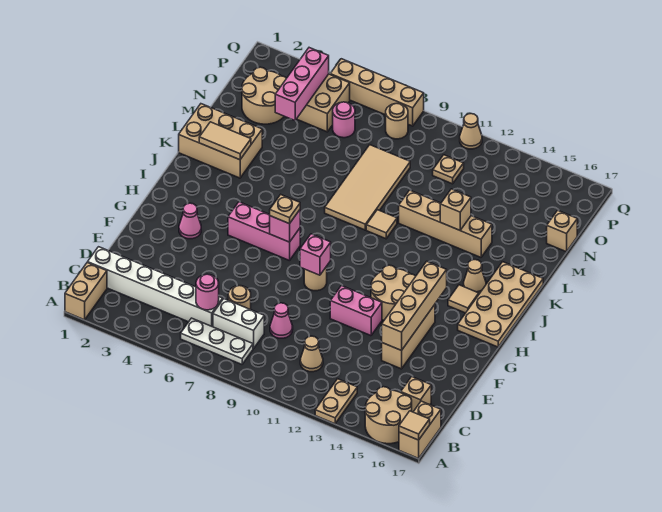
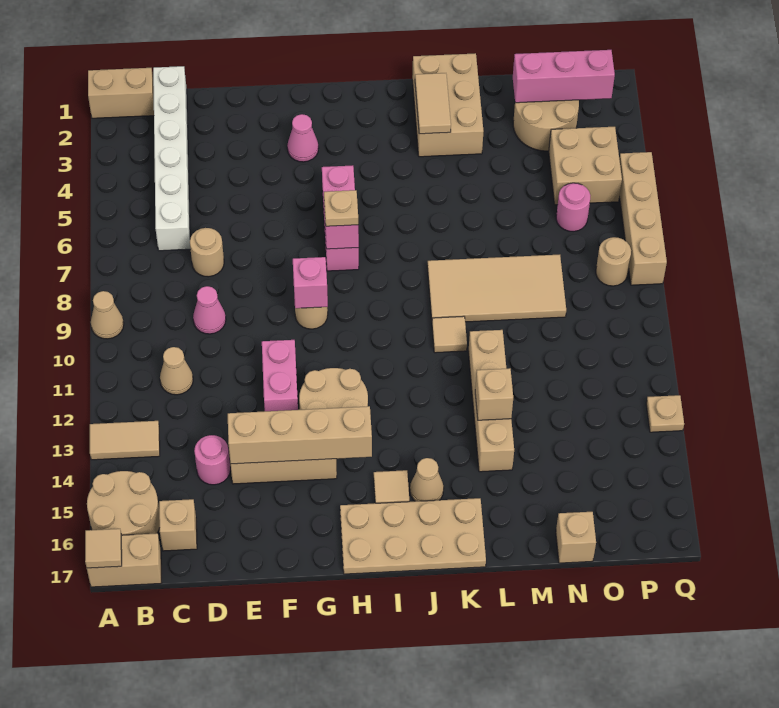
tan plate A13:B13 level 1 -> tan tile A13:B13 level 1
white plate B6:B8 level 1 -> none
pink round brick C6 level 2 -> pink round brick D14 level 1
white brick C7:C8 level 1 -> none
pink brick N4:P4 level 2 -> pink brick N2:P2 level 2
tan plate O11 level 1 -> tan plate Q13 level 1
tan cone Q11 level 1 -> tan cone A9 level 1

